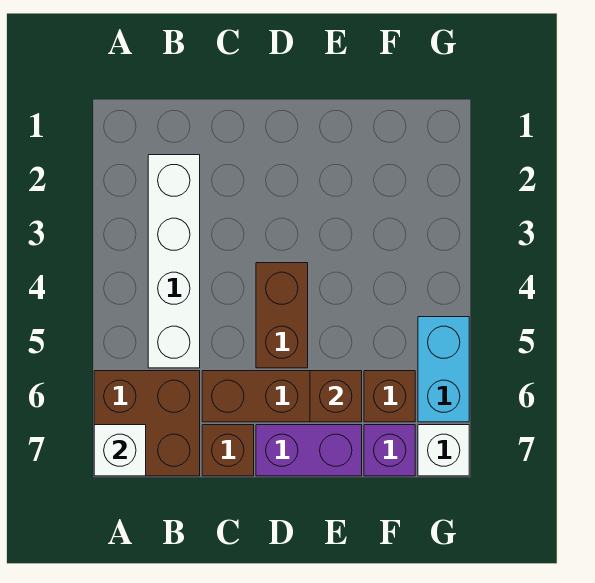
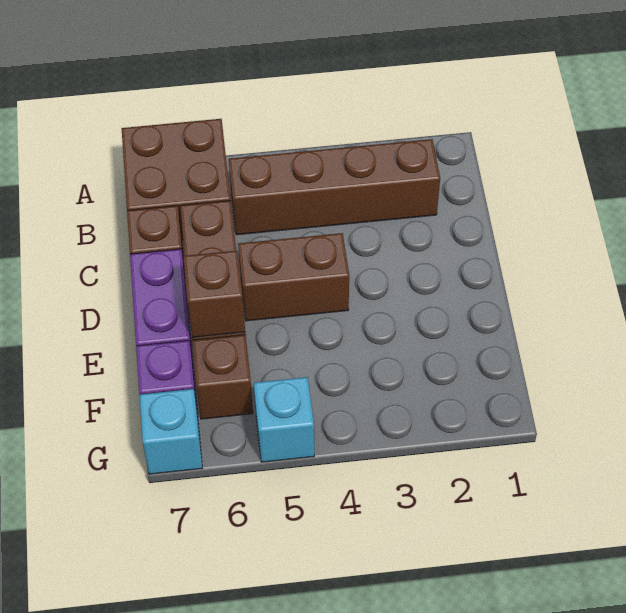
white brick A7 level 2 -> none
white brick B2:B5 level 1 -> brown brick B2:B5 level 1
cyan brick G5:G6 level 1 -> cyan brick G5 level 1
white brick G7 level 1 -> cyan brick G7 level 1

